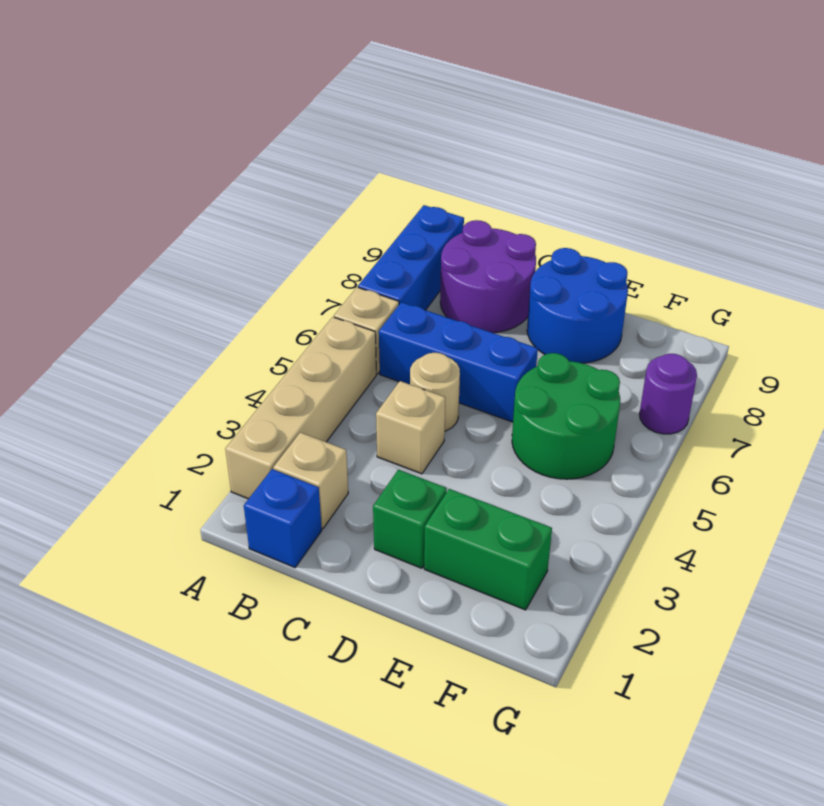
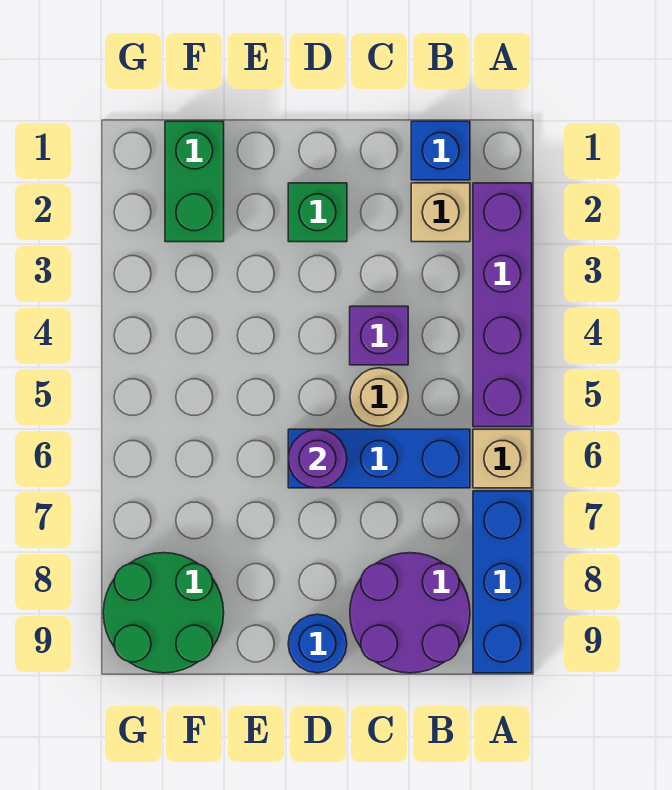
tan brick A2:A5 level 1 -> purple brick A2:A5 level 1
tan brick C4 level 1 -> purple brick C4 level 1
blue round brick D8:E9 level 1 -> blue round brick D9 level 1
green brick E2:F2 level 1 -> green brick F1:F2 level 1
green round brick E5:F6 level 1 -> green round brick F8:G9 level 1
purple round brick G7 level 1 -> purple round brick D6 level 2

